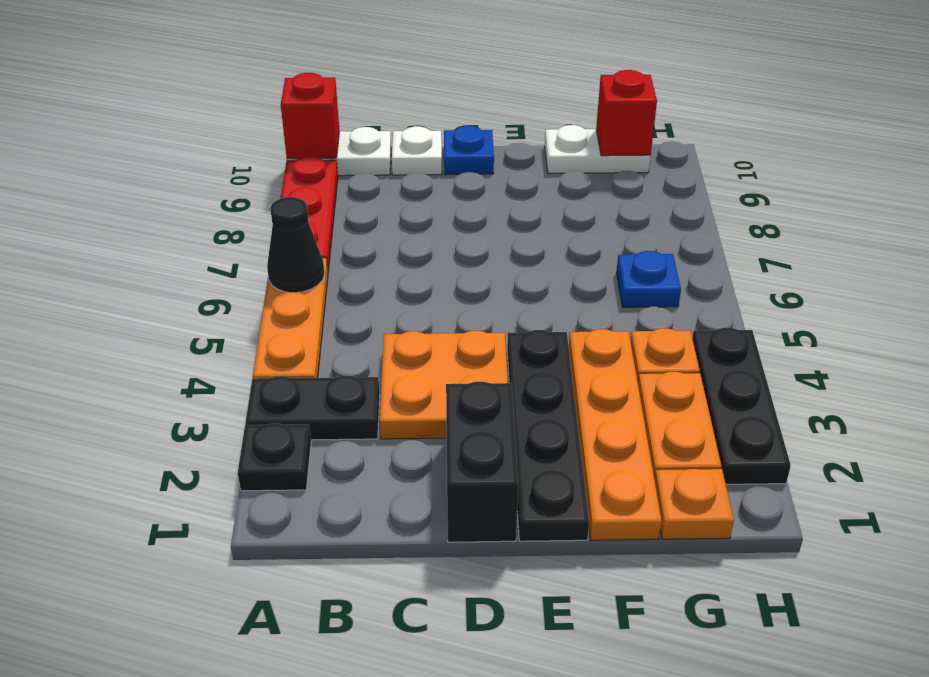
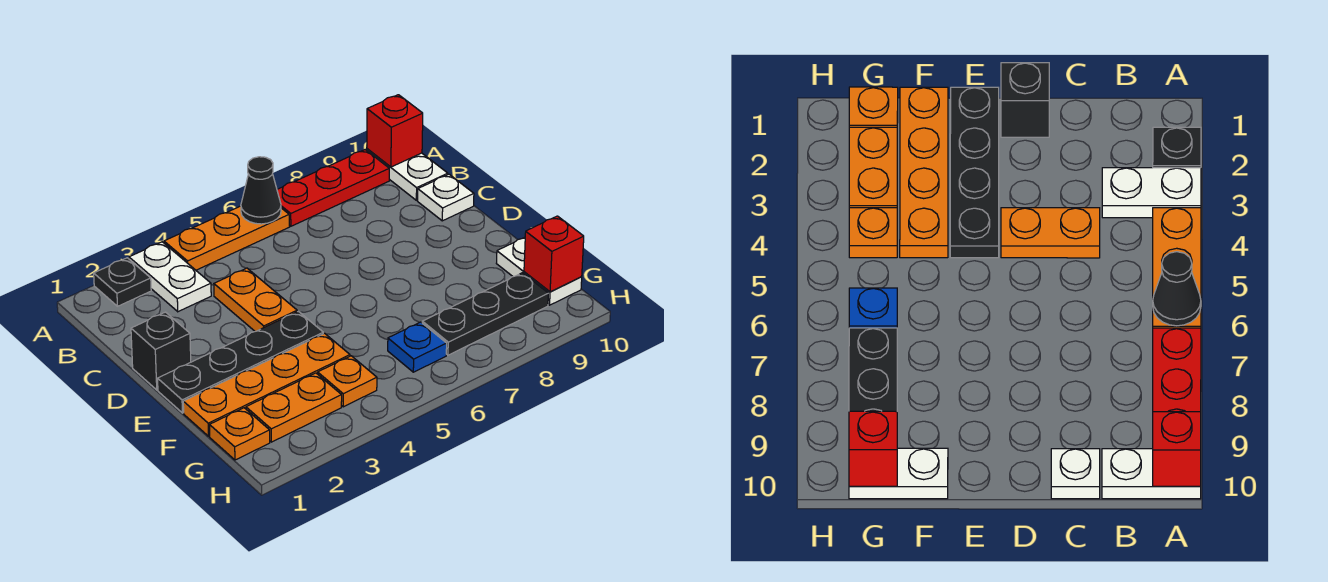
black plate A3:B3 level 1 -> white plate A3:B3 level 1
orange plate C3:D4 level 1 -> orange plate C4:D4 level 1
black brick D1:D2 level 1 -> black brick D1 level 1
blue plate D10 level 1 -> none
black plate H2:H4 level 1 -> black plate G7:G9 level 1

